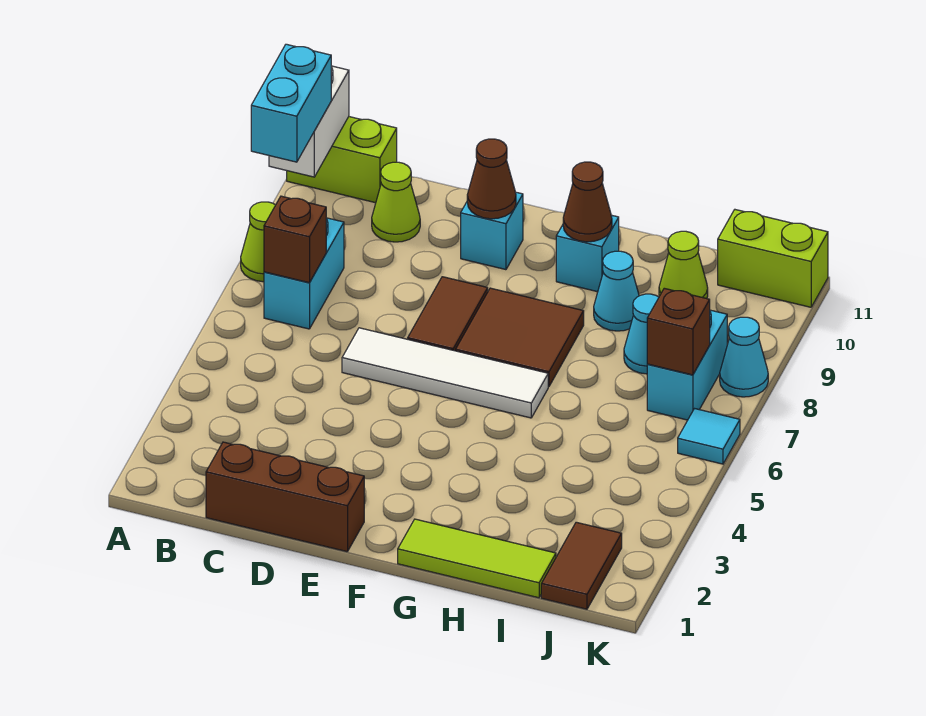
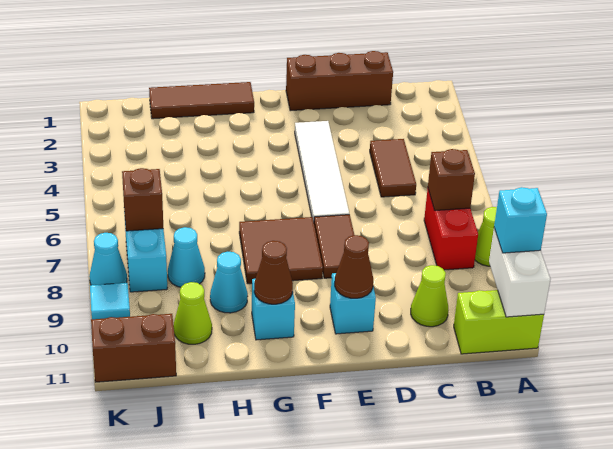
cyan brick A9:A10 level 3 -> cyan brick A10 level 3
cyan brick B7:B8 level 1 -> red brick B7:B8 level 1
white tile D6:G6 level 1 -> white tile E3:E6 level 1
lime tile G1:I1 level 1 -> brown tile G1:I1 level 1
brown tile J1:J2 level 1 -> brown tile C4:C5 level 1
lime brick J11:K11 level 1 -> brown brick J11:K11 level 1
cyan tile K6 level 1 -> cyan tile K9 level 1

